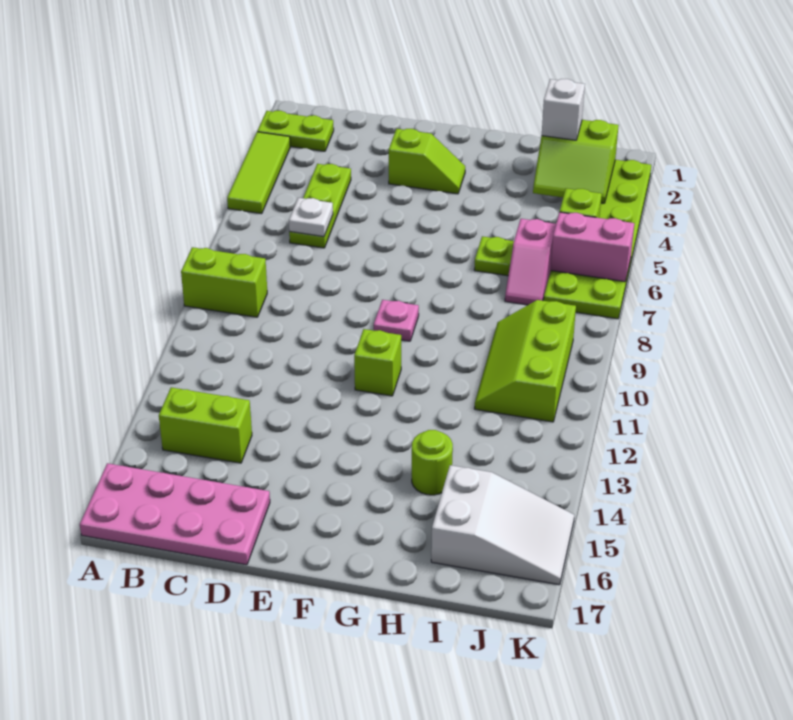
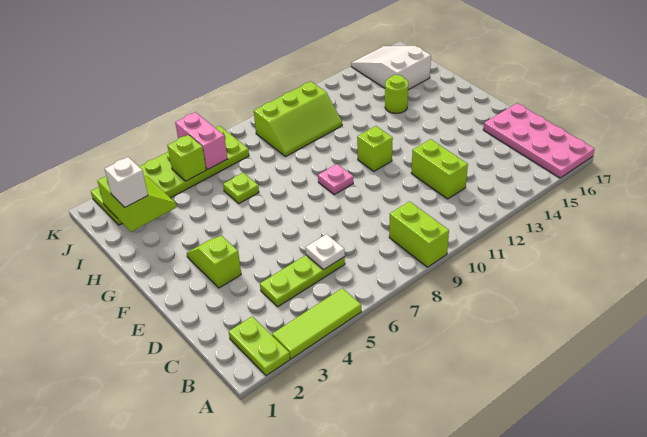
lime brick B14:C14 level 1 -> lime brick C12:D12 level 1
pink slope I6:I7 level 1 top 6 -> none

